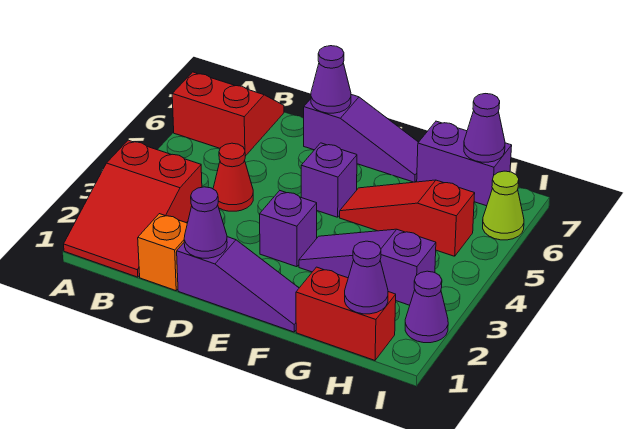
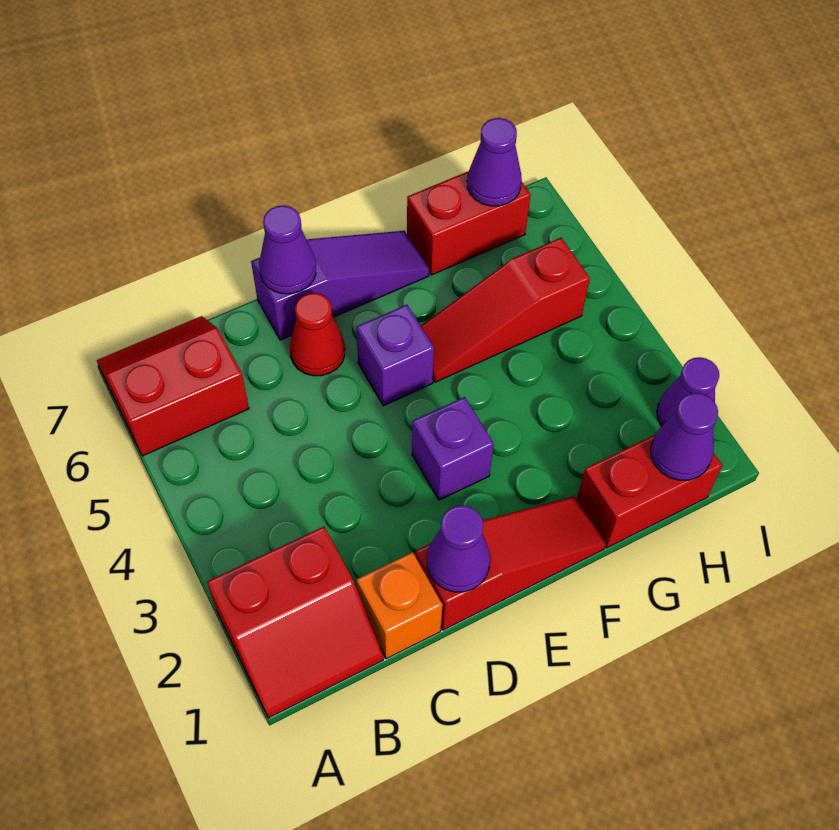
red slope A1:B3 level 1 top 3 -> red slope A1:B2 level 1 top 2
red cone C4 level 1 -> red cone D6 level 1
purple slope D1:F1 level 1 top D -> red slope D1:F1 level 1 top D
purple slope F3:H3 level 1 top H -> none
purple brick G7:H7 level 1 -> red brick G7:H7 level 1
lime cone I6 level 1 -> none

